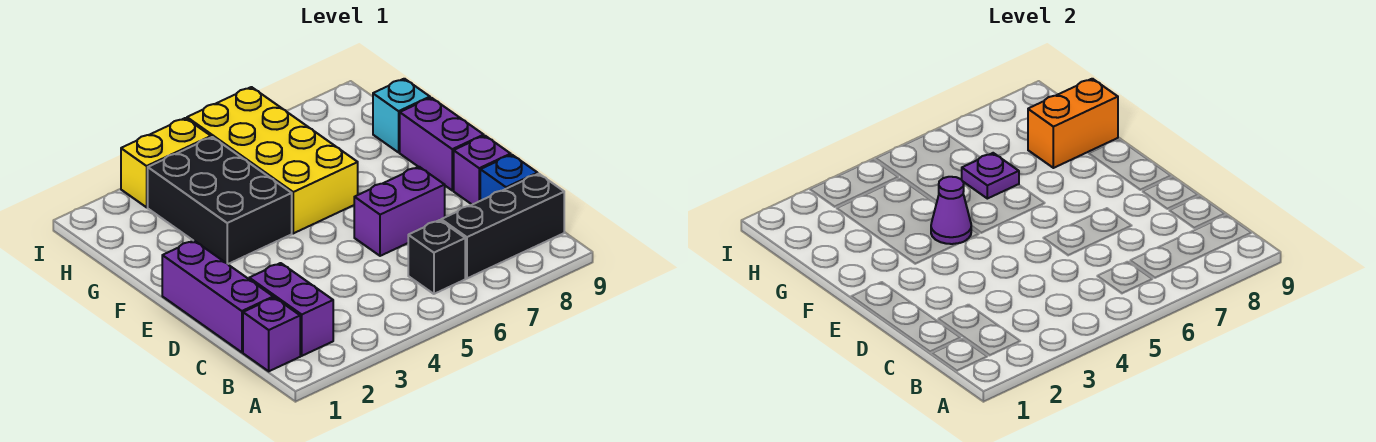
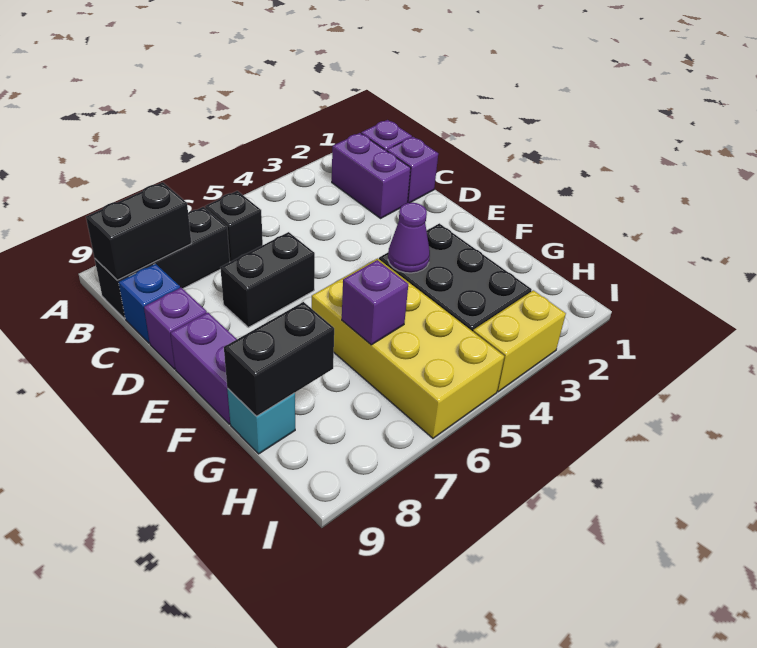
none -> black brick B8:B9 level 2
purple brick C1:E1 level 1 -> purple brick C1 level 1
purple brick D6:D7 level 1 -> black brick D6:D7 level 1
purple plate G6 level 2 -> purple brick G6 level 2
orange brick G8:G9 level 2 -> black brick G8:G9 level 2

